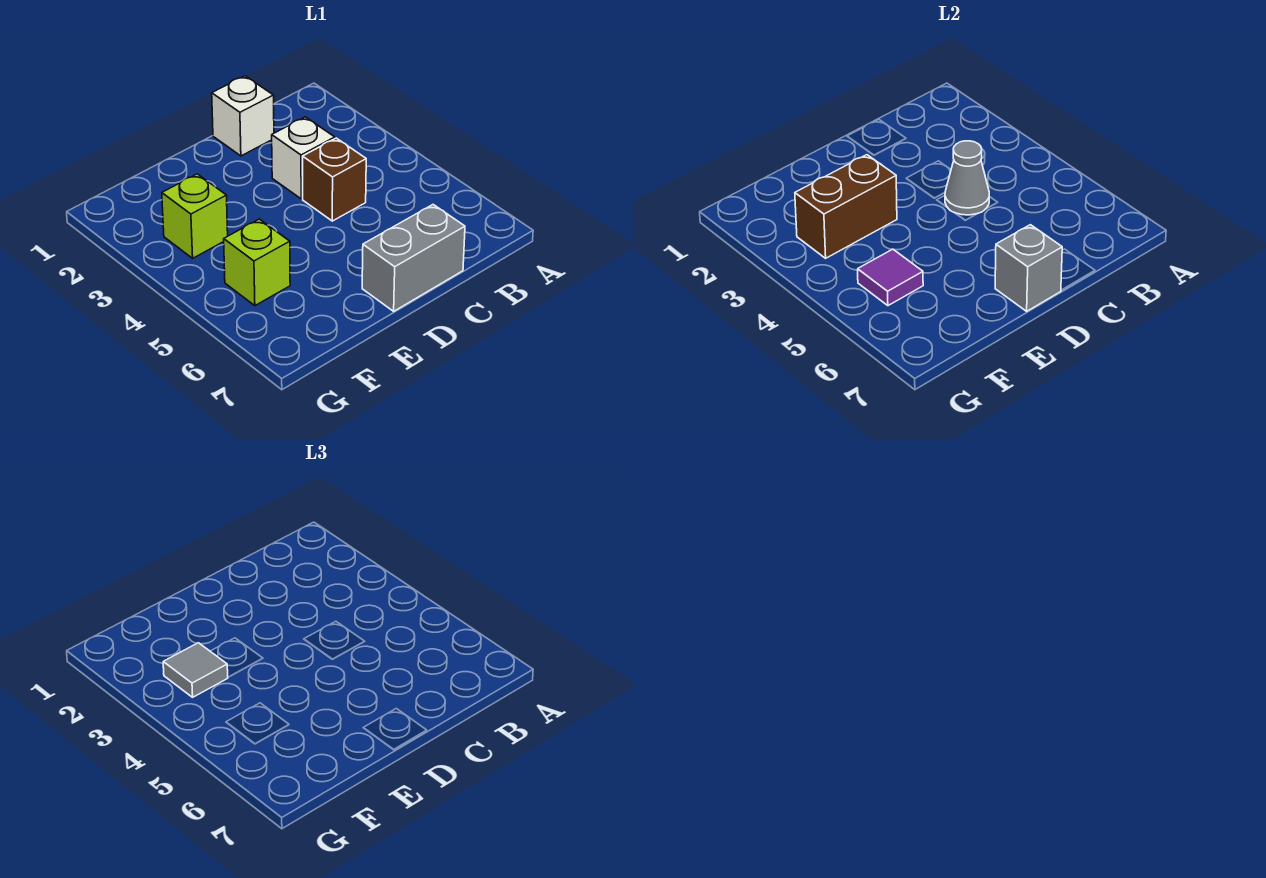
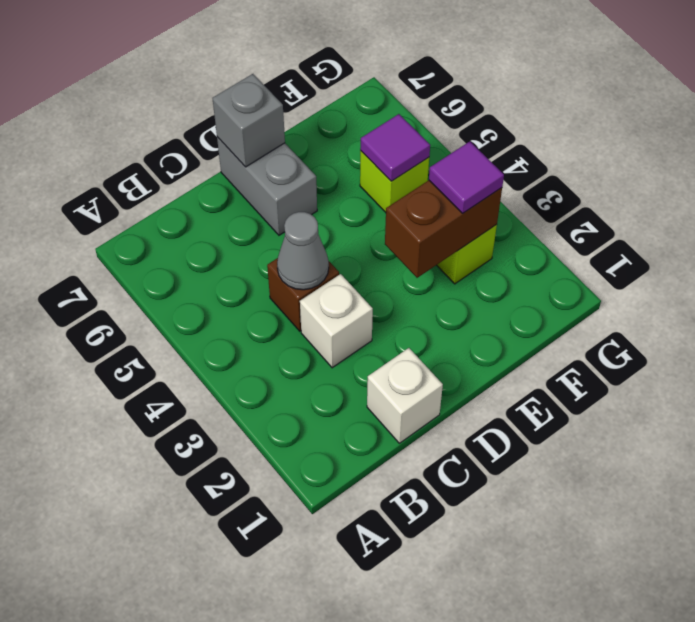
grey brick C7:D7 level 1 -> grey brick D6:D7 level 1
grey tile F3 level 3 -> purple tile F3 level 3

